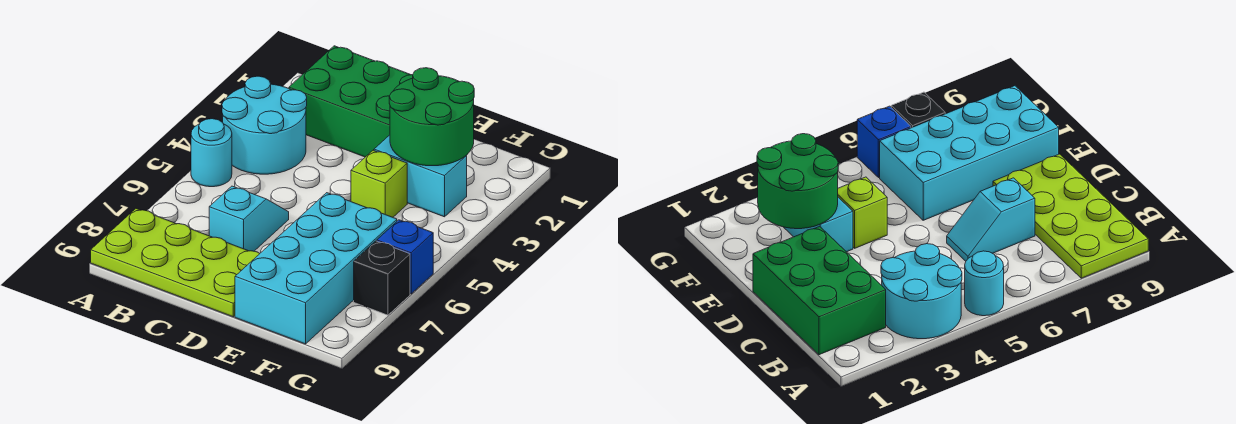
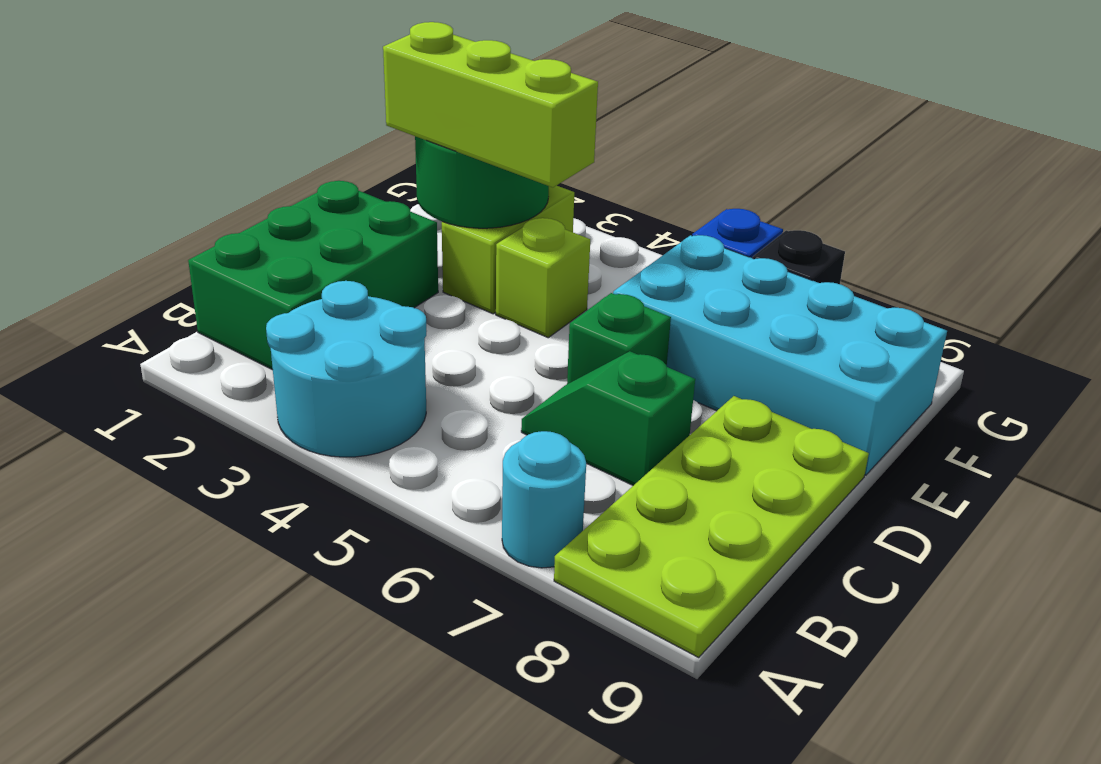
cyan round brick A5 level 1 -> cyan round brick A7 level 1
cyan slope C6:C7 level 1 top 7 -> green slope C6:C7 level 1 top 7
none -> green brick D6 level 1
none -> lime brick E2:E4 level 3
cyan brick E3:F3 level 1 -> lime brick E3:F3 level 1

